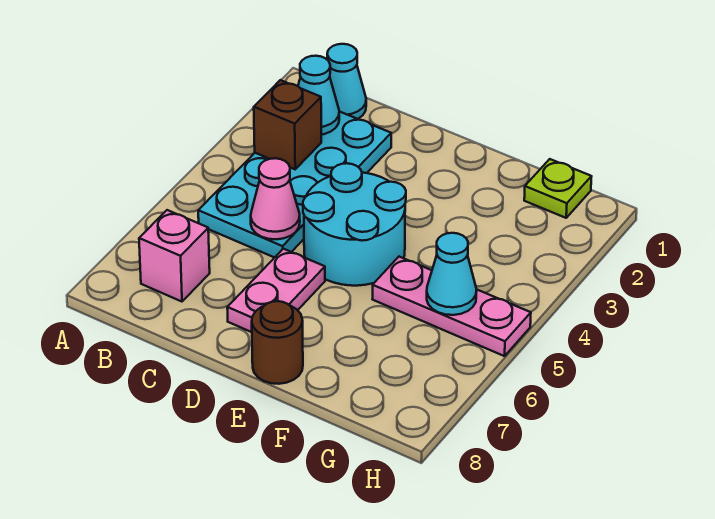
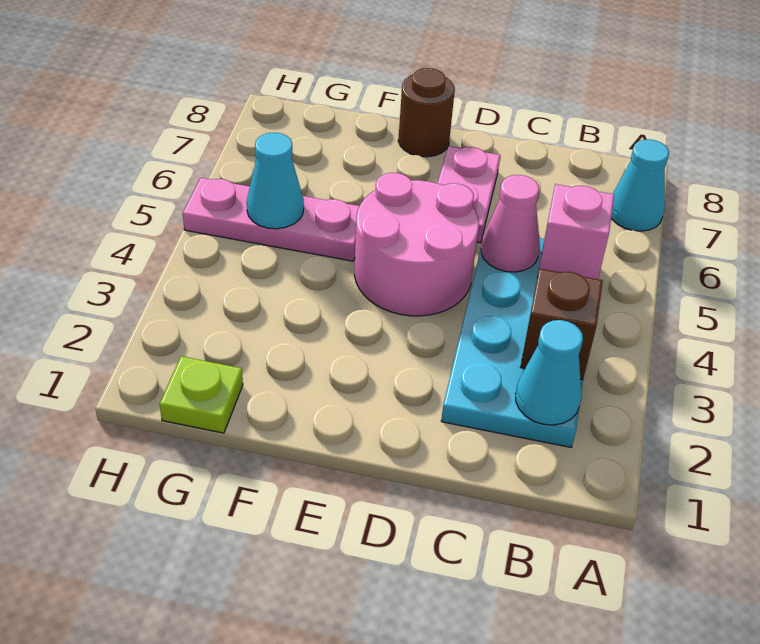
cyan cone B1 level 1 -> cyan cone A7 level 1
pink brick B7 level 1 -> pink brick B5 level 2
cyan round brick D4:E5 level 1 -> pink round brick D4:E5 level 1

